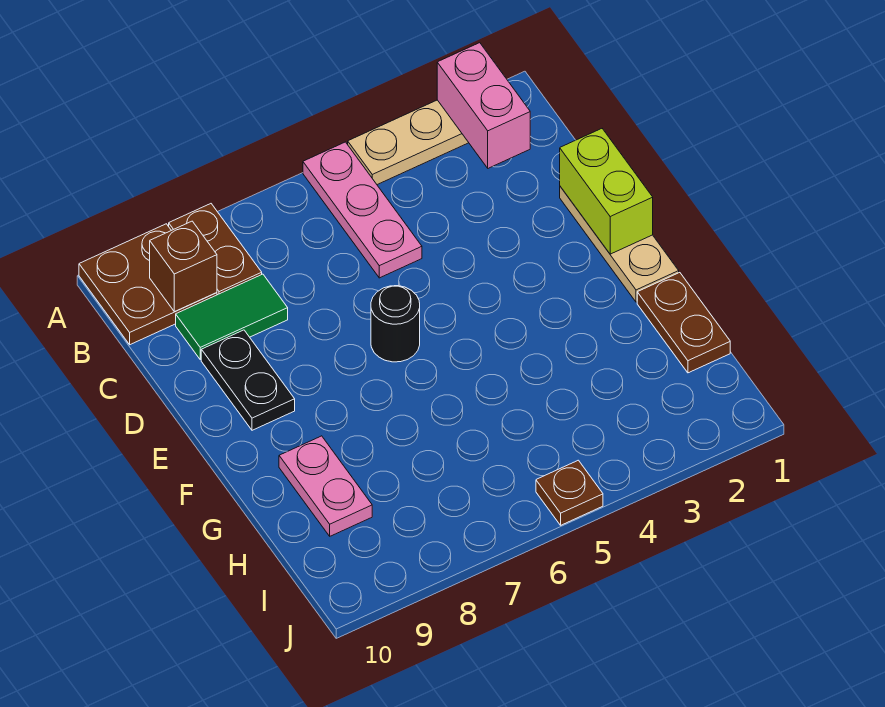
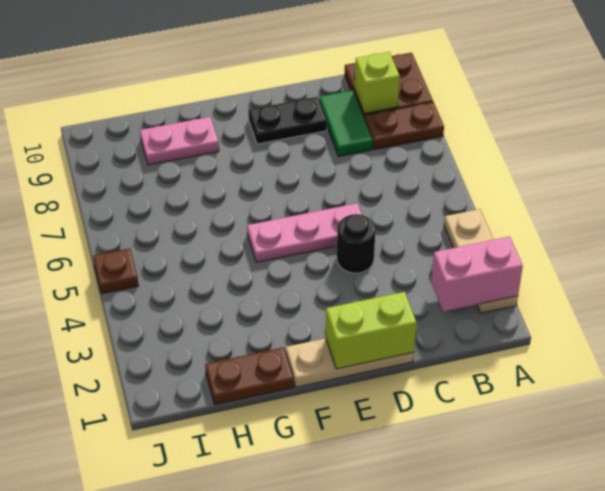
pink plate A5:C5 level 1 -> pink plate D5:F5 level 1
brown brick B9 level 2 -> lime brick B9 level 2
black round brick E6 level 1 -> black round brick D4 level 1

